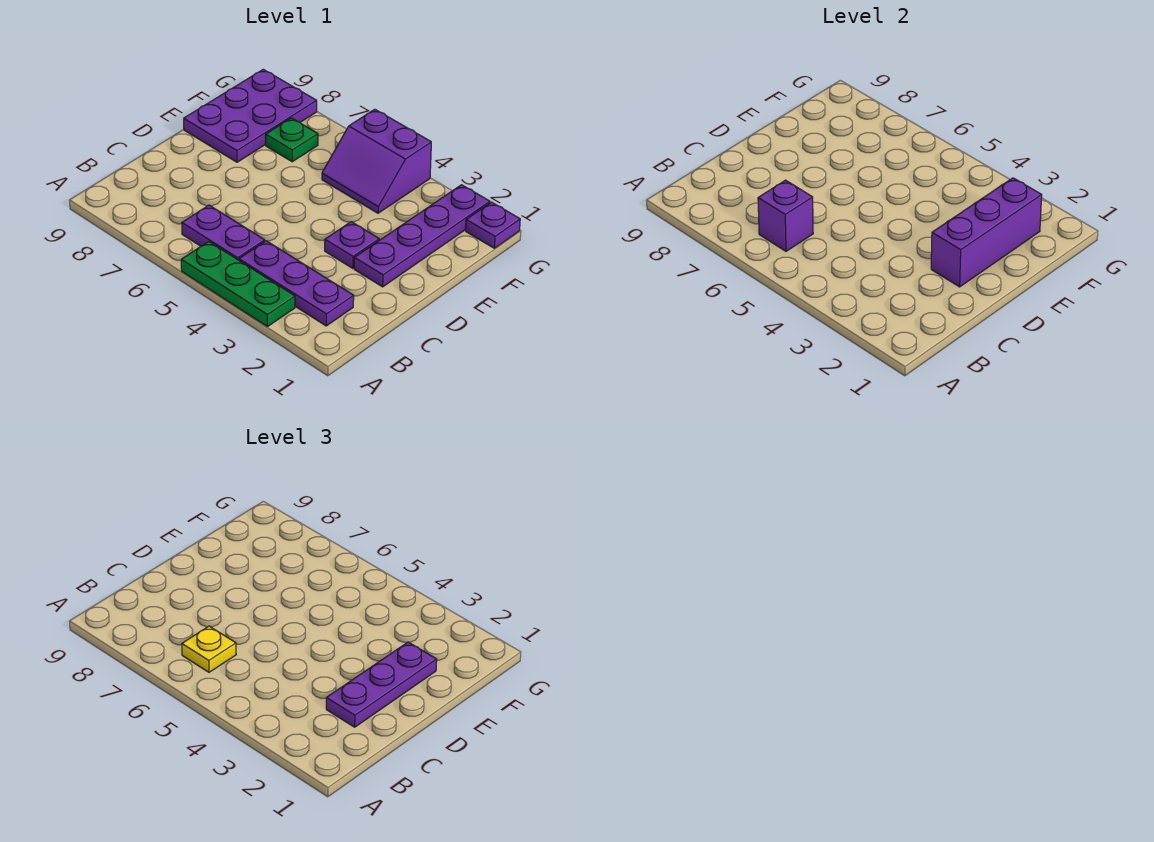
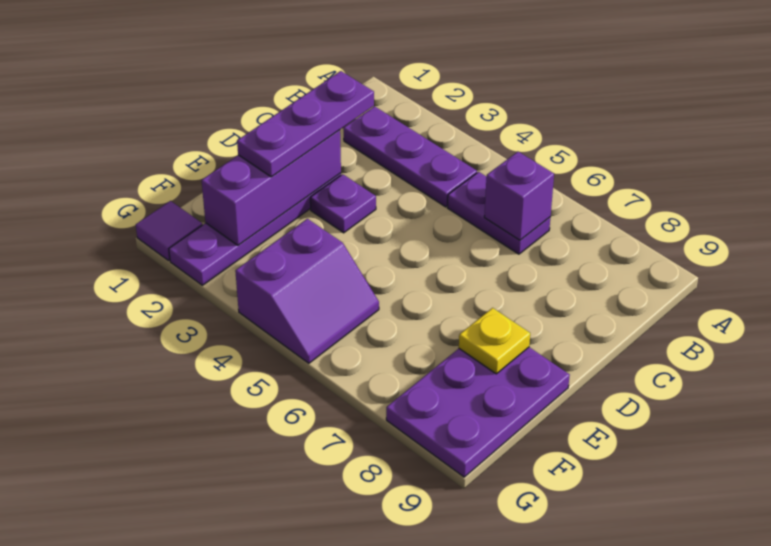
green plate A3:A5 level 1 -> none
yellow plate B6 level 3 -> yellow plate E8 level 2
purple slope F4:G5 level 1 top G -> purple slope F4:G5 level 1 top 4
green plate F7 level 1 -> none
purple plate G1 level 1 -> purple tile G1 level 1

